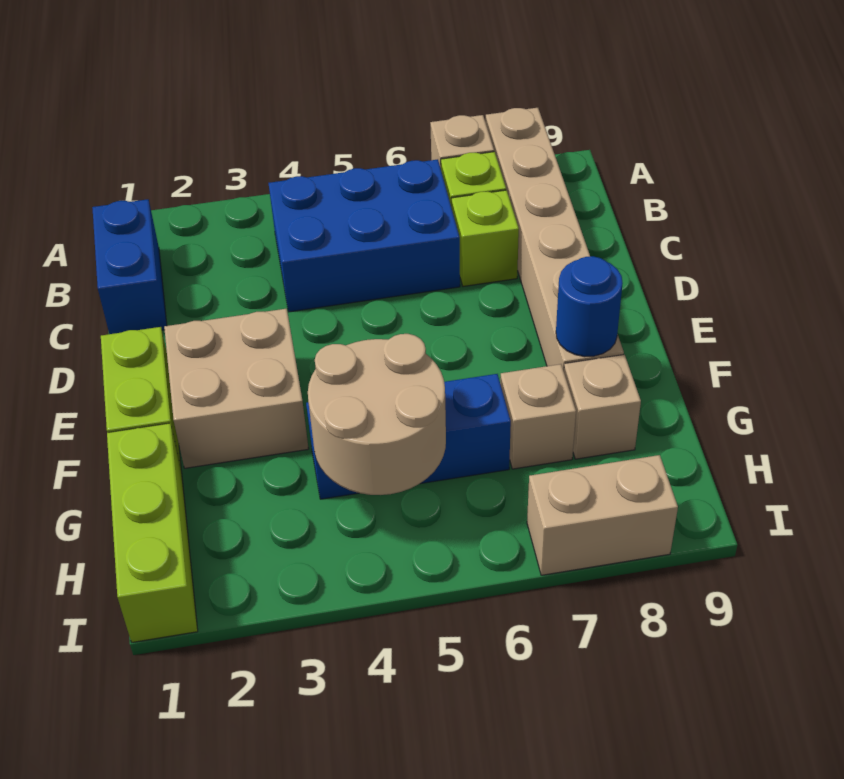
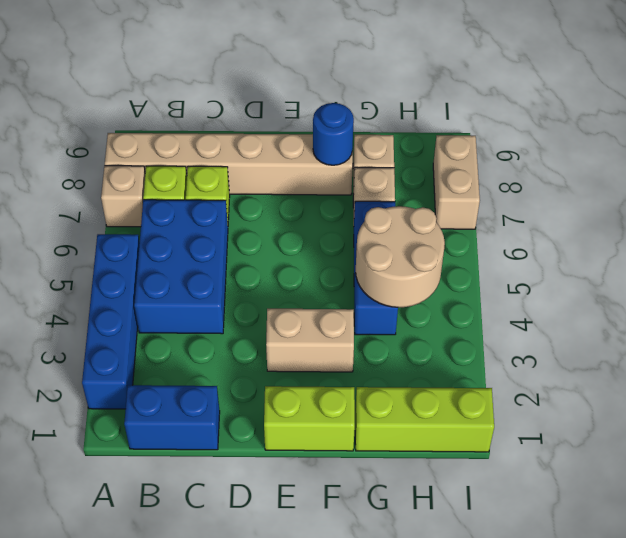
none -> blue brick A2:A5 level 1
tan brick E2:F3 level 1 -> tan brick E3:F3 level 1

